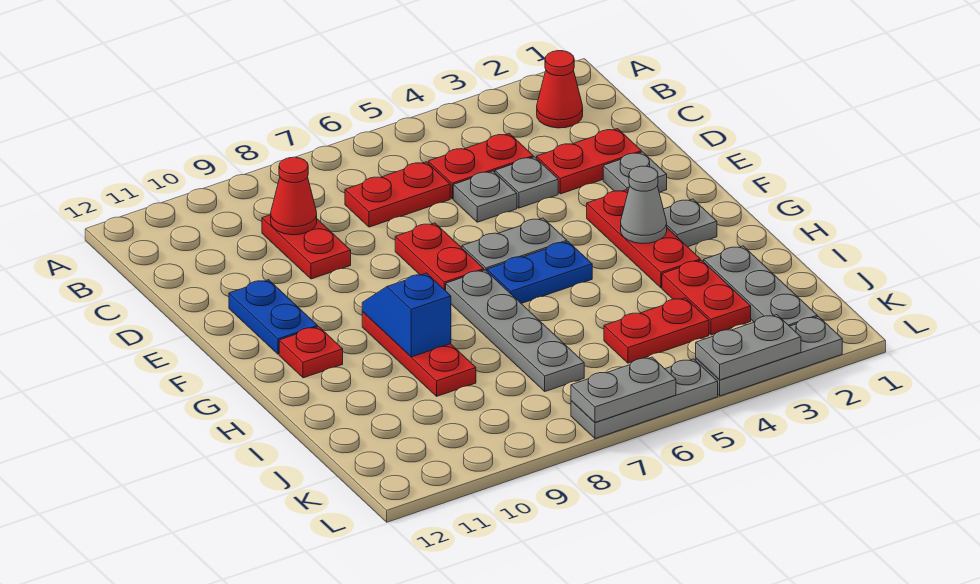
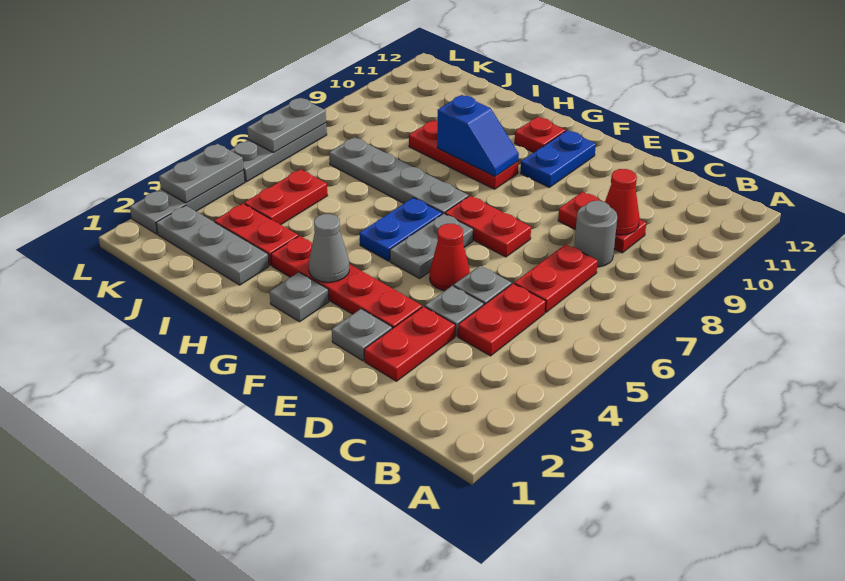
red cone B2 level 1 -> red cone E5 level 1
none -> grey round brick C8 level 1
blue plate E11:F11 level 1 -> blue plate F10:F11 level 1
red plate F3:H3 level 1 -> red plate E3:H3 level 1

